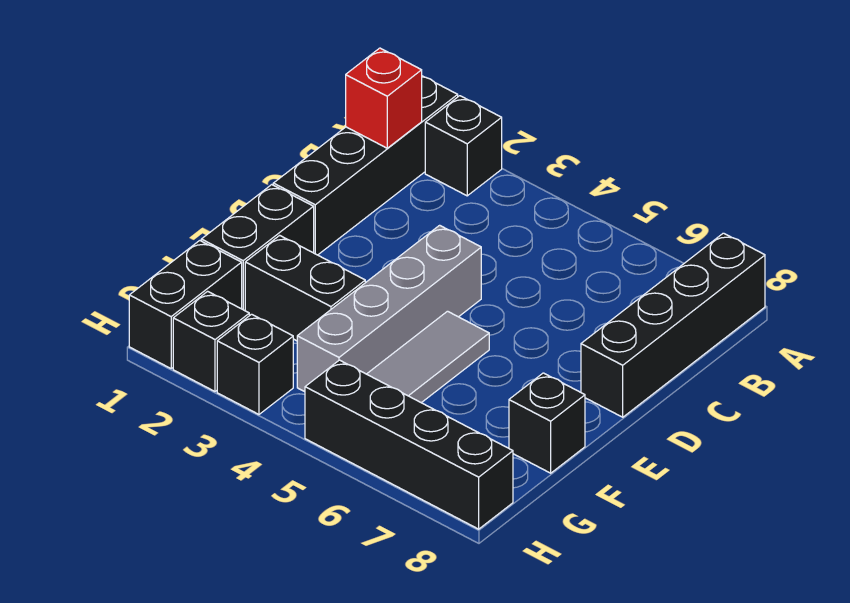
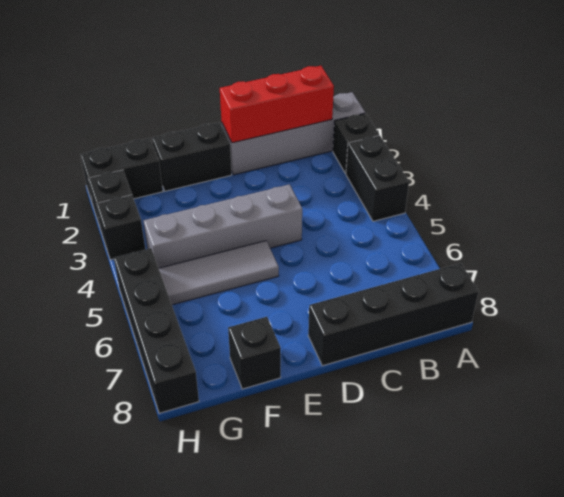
black brick A1:D1 level 1 -> grey brick A1:D1 level 1
red brick B1 level 2 -> red brick B1:D1 level 2
black brick F2:F3 level 1 -> black brick A3:A4 level 1

